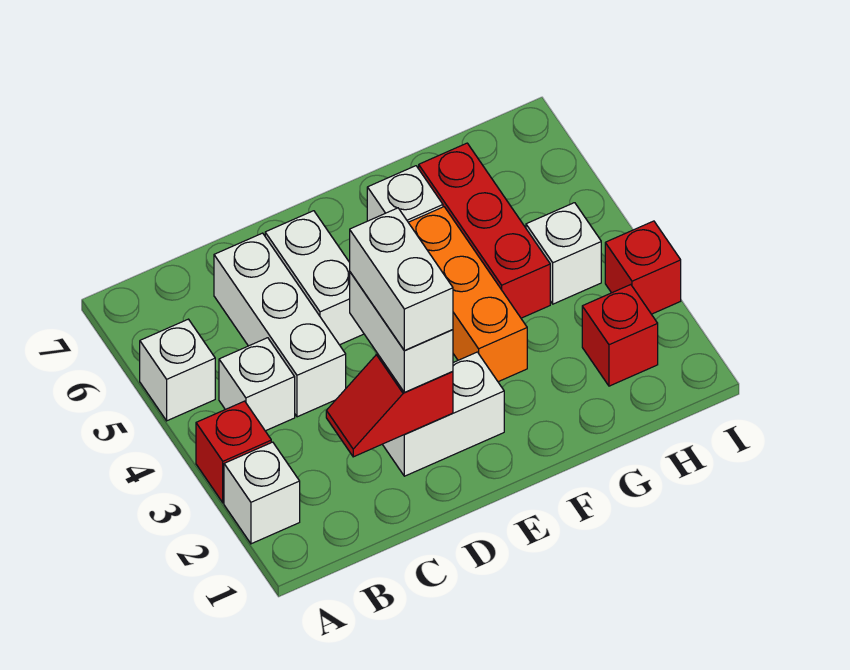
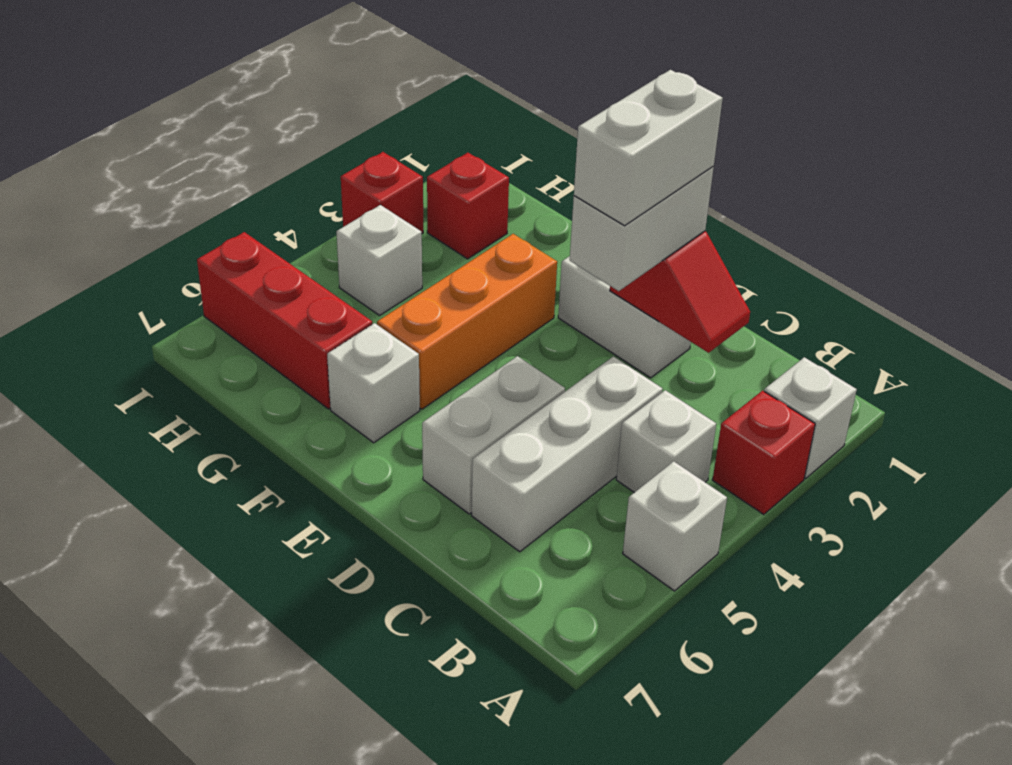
red brick G4:G6 level 1 -> red brick G6:I6 level 1

